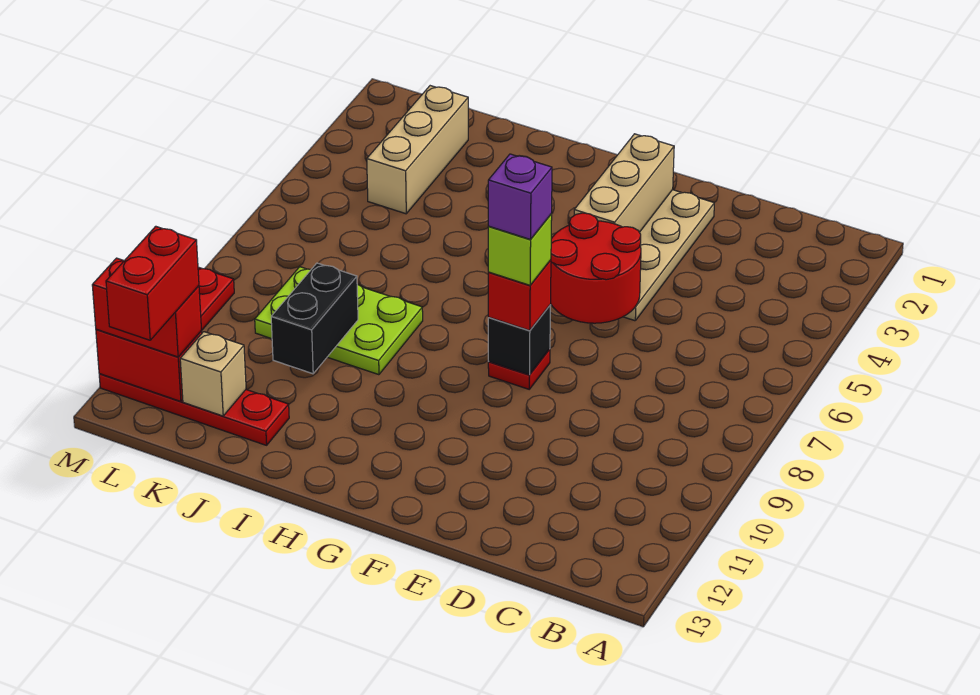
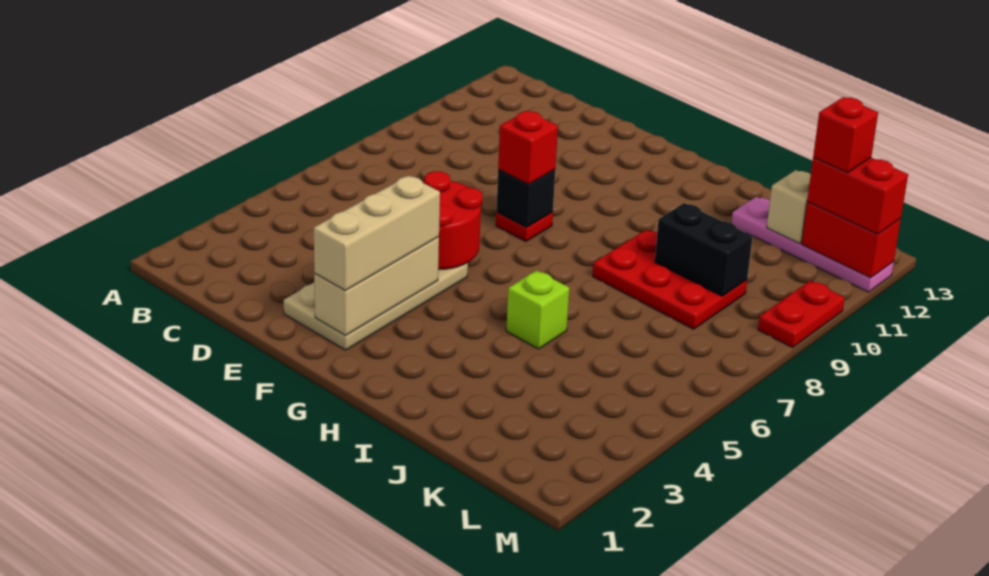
lime brick F8 level 4 -> lime brick I5 level 1
purple brick F8 level 5 -> none
lime plate I8:K9 level 1 -> red plate I8:K9 level 1
black brick J9:J10 level 2 -> black brick J9:K9 level 2
red plate J12:M12 level 1 -> pink plate J12:M12 level 1
tan brick K2:K4 level 1 -> tan brick F2:F4 level 3
red brick L12:L13 level 4 -> red brick L12 level 4

